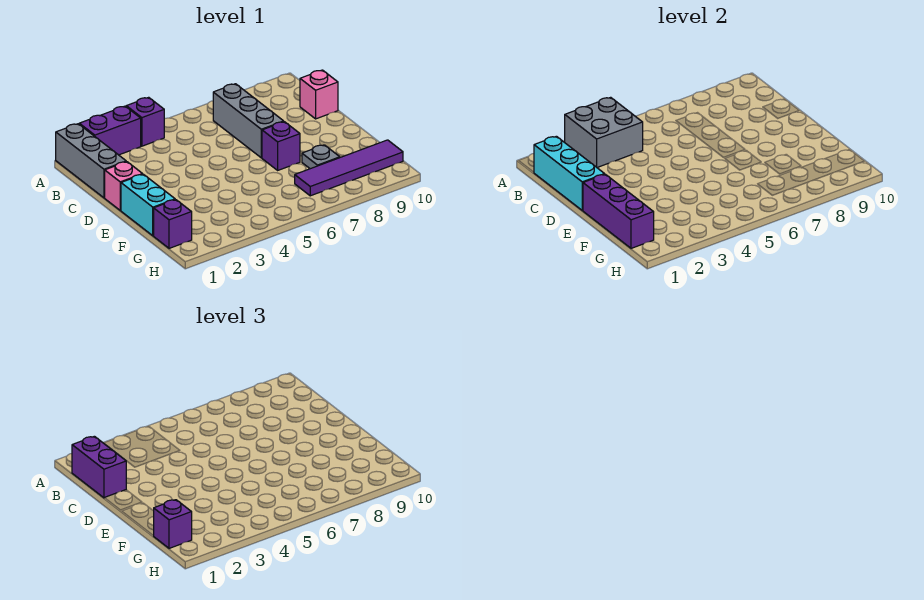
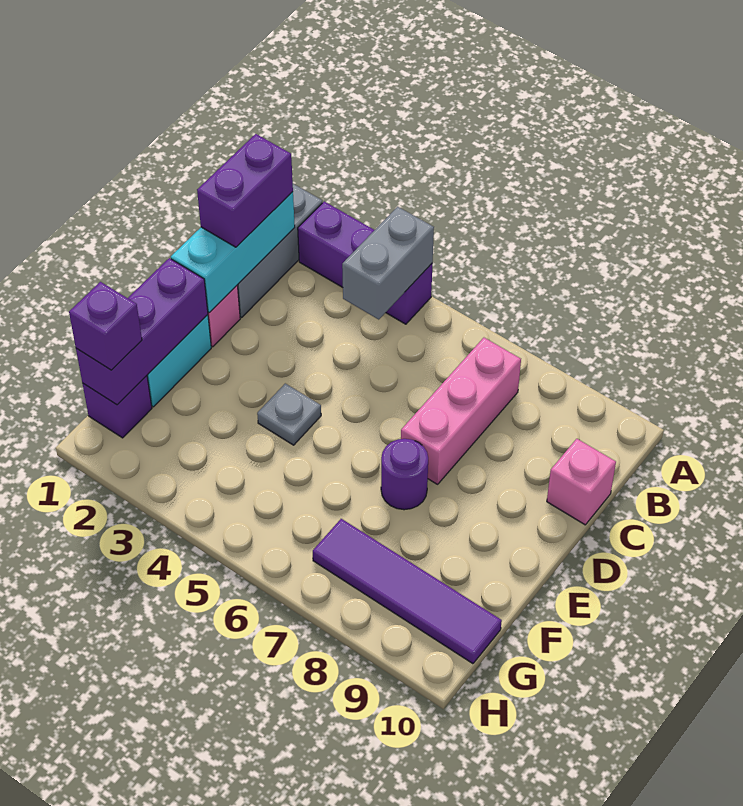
grey brick A3:B4 level 2 -> grey brick A4:B4 level 2
grey brick B7:D7 level 1 -> pink brick B7:D7 level 1
purple brick E7 level 1 -> purple round brick E7 level 1
grey plate F8 level 1 -> grey plate E4 level 1

